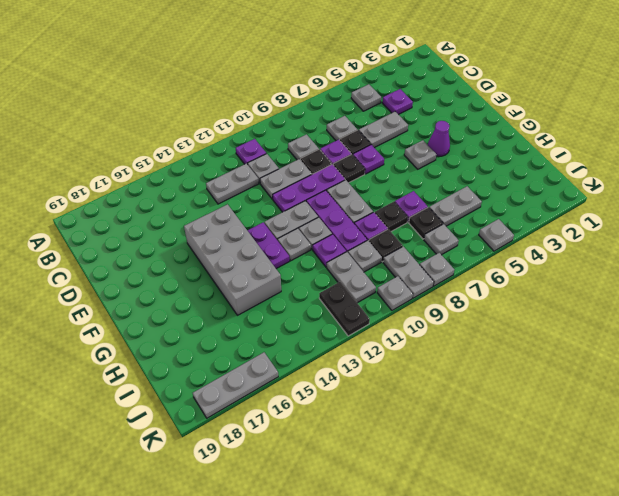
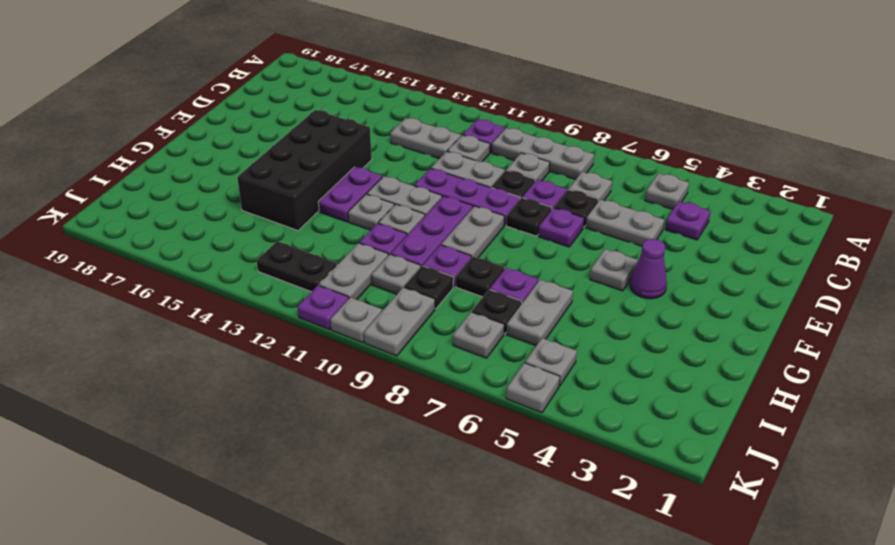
grey brick E14:H15 level 1 -> black brick E14:H15 level 1
grey plate I5:I6 level 1 -> grey plate H6:I6 level 1
black plate J12:K12 level 1 -> black plate J12:J13 level 1
grey plate K8 level 1 -> grey plate J5 level 1
none -> purple plate K11 level 1
grey plate K16:K18 level 1 -> grey plate B8:B10 level 1

